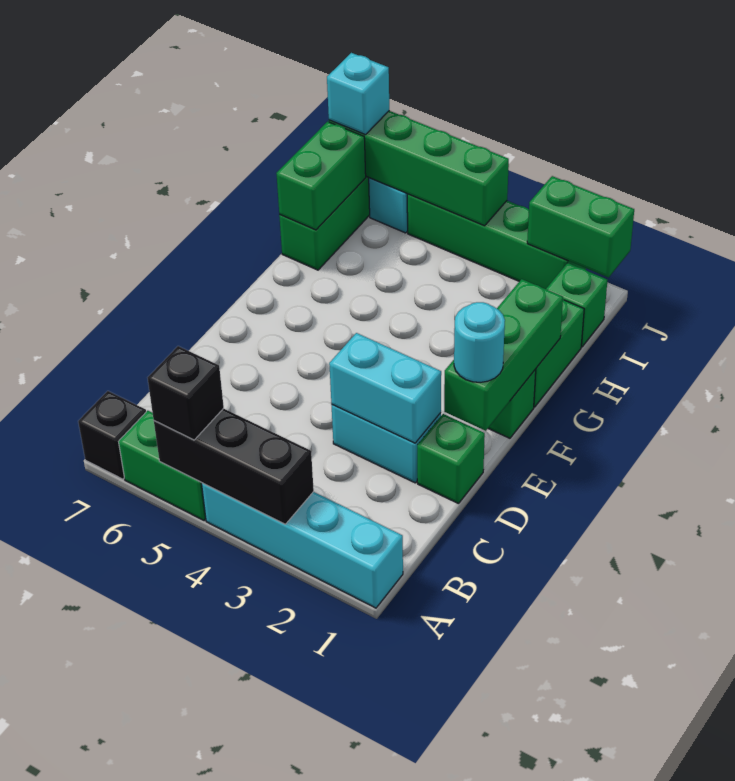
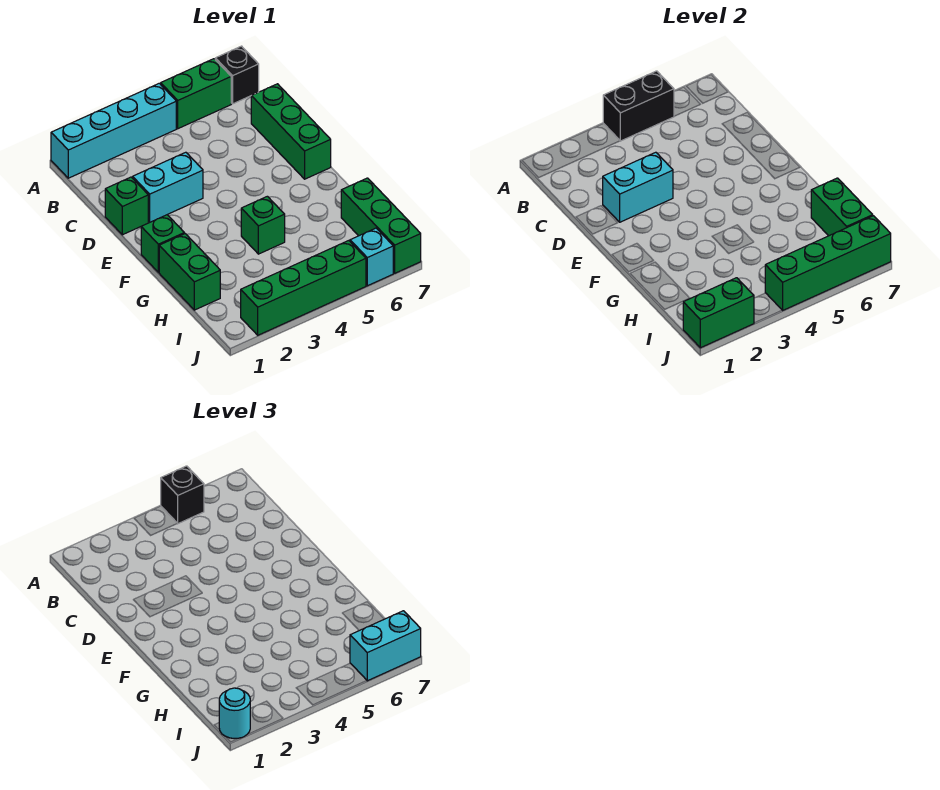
black brick A3:A5 level 2 -> black brick A4:A5 level 2
green brick E1:G1 level 2 -> green brick C7:E7 level 1
cyan round brick E1 level 3 -> cyan round brick J1 level 3
green brick I1 level 1 -> green brick G4 level 1
cyan brick J7 level 3 -> cyan brick J6:J7 level 3

